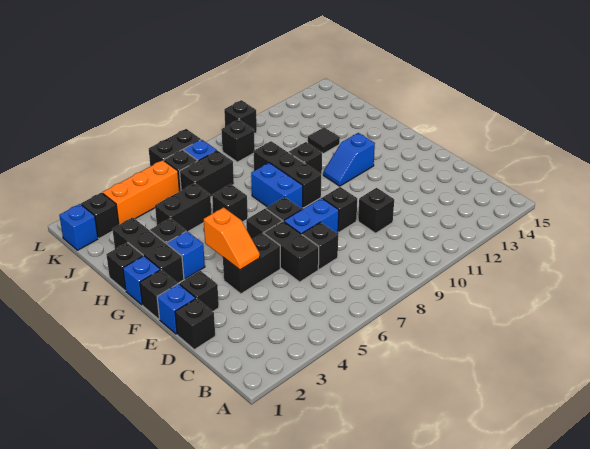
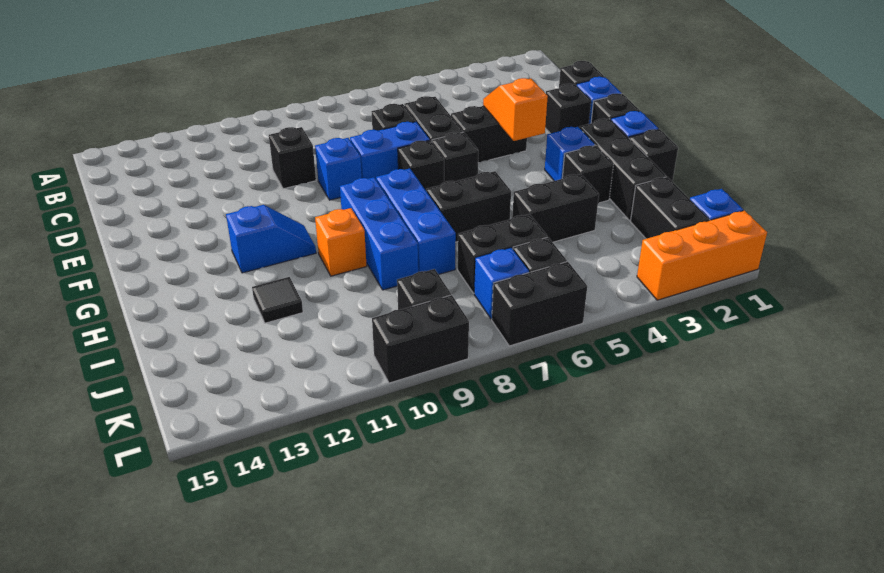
black brick E9 level 1 -> blue brick E9 level 1
blue brick G8:H8 level 1 -> blue brick G8:I8 level 1
black brick G9:I9 level 1 -> blue brick G9:I9 level 1
black brick H6 level 1 -> black brick H6:H7 level 1
black brick H10 level 1 -> orange brick H10 level 1
black brick K2 level 1 -> black brick J2:K2 level 1
orange brick K3:K5 level 1 -> orange brick L1:L3 level 1
black brick L10 level 1 -> black brick L9:L10 level 1

